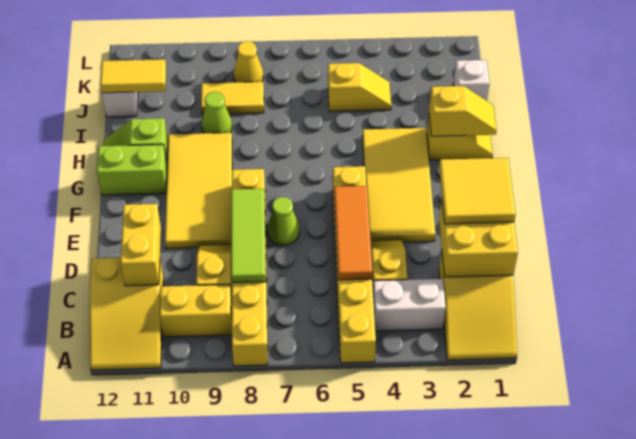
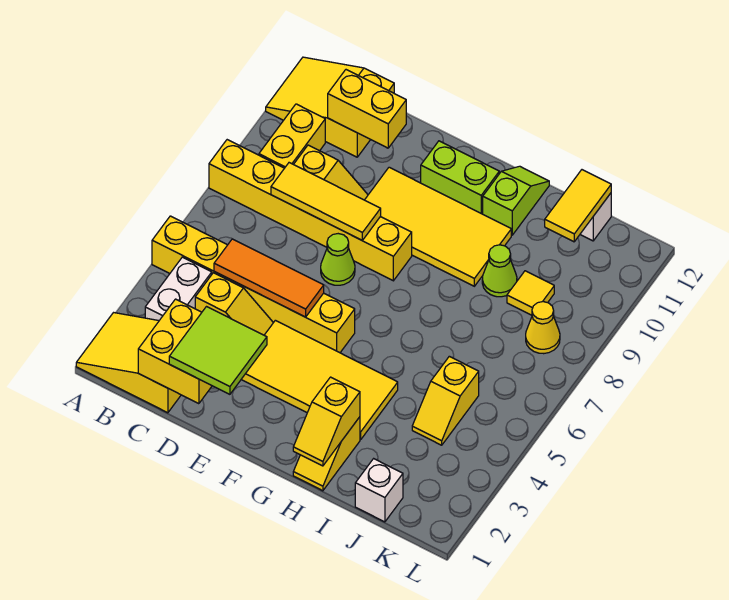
lime tile C8:E8 level 2 -> yellow tile C8:E8 level 2
yellow tile D1:E2 level 3 -> lime tile D1:E2 level 3
lime brick G11:G12 level 1 -> lime brick F11:G11 level 1
yellow tile J8:J9 level 1 -> yellow tile J9 level 1

